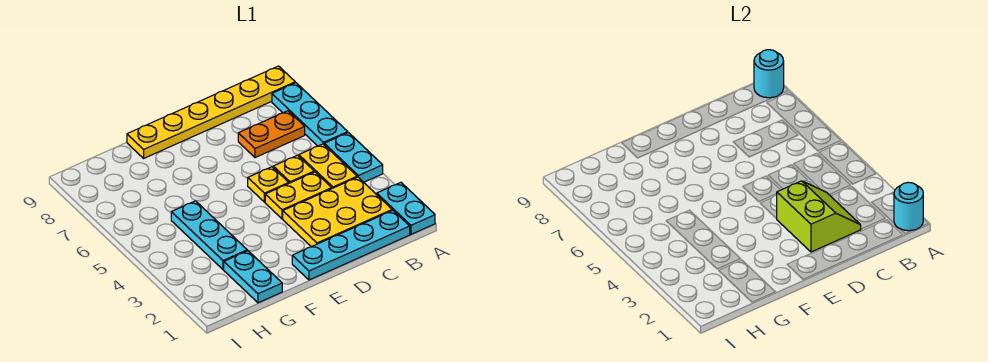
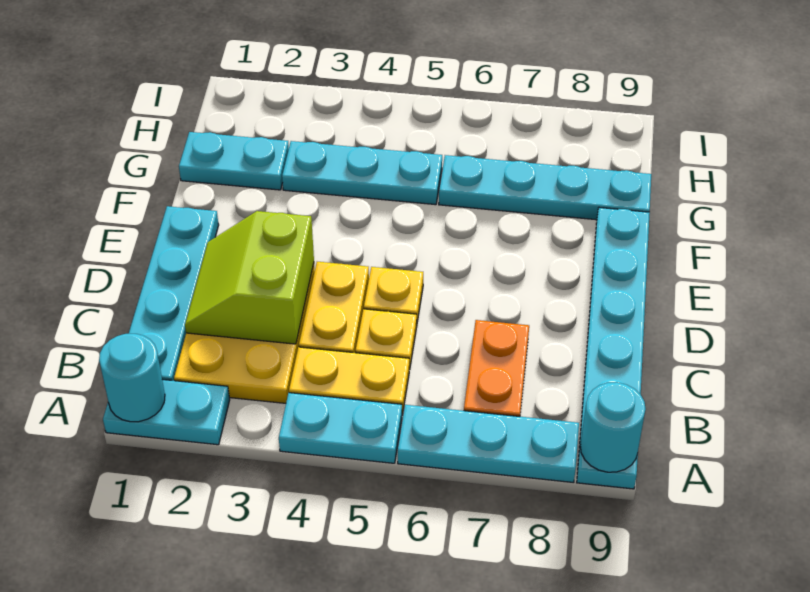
yellow plate A9:F9 level 1 -> cyan plate A9:F9 level 1
lime slope C2:D3 level 2 top D -> lime slope C2:D3 level 2 top 3
none -> cyan plate G6:G9 level 1

